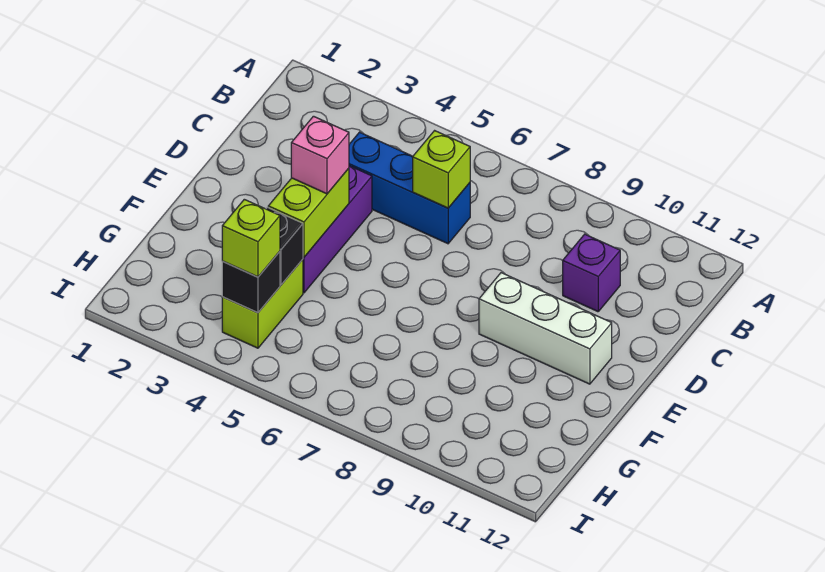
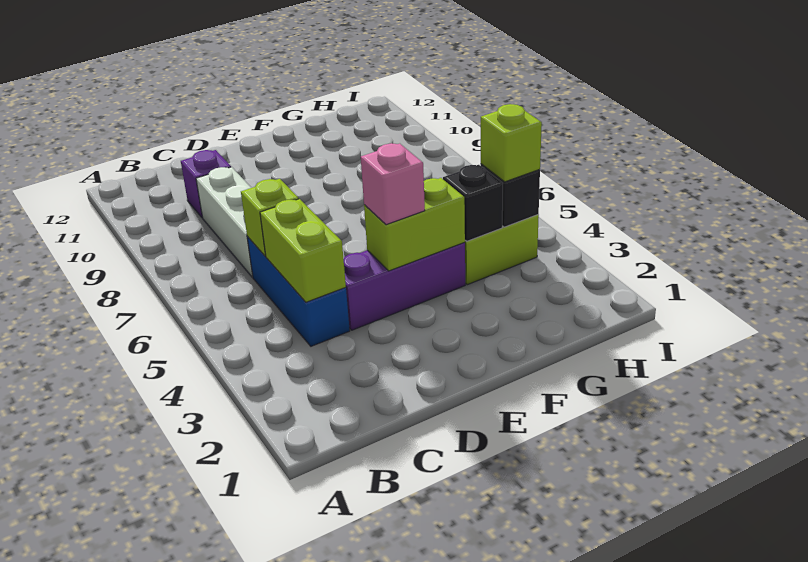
none -> lime brick C4:C5 level 2
white brick E9:E11 level 1 -> white brick C7:C9 level 1

